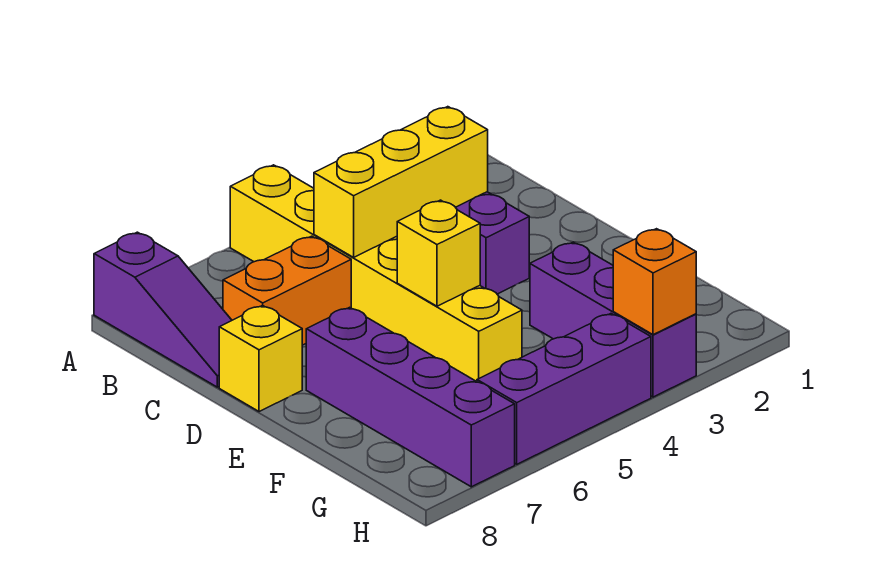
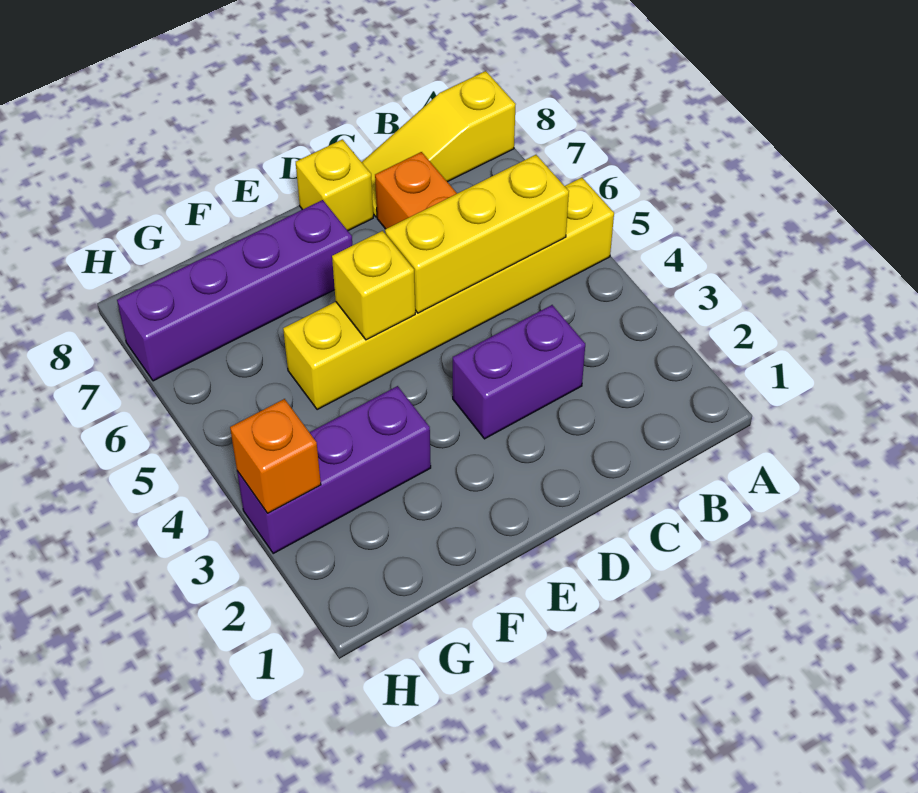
purple slope A8:C8 level 1 top A -> yellow slope A8:C8 level 1 top A
yellow brick C3:C5 level 2 -> yellow brick B5:D5 level 2
purple brick H4:H6 level 1 -> none

